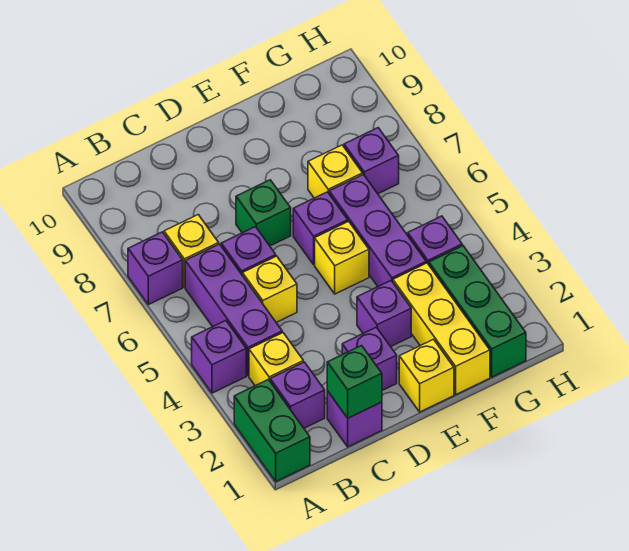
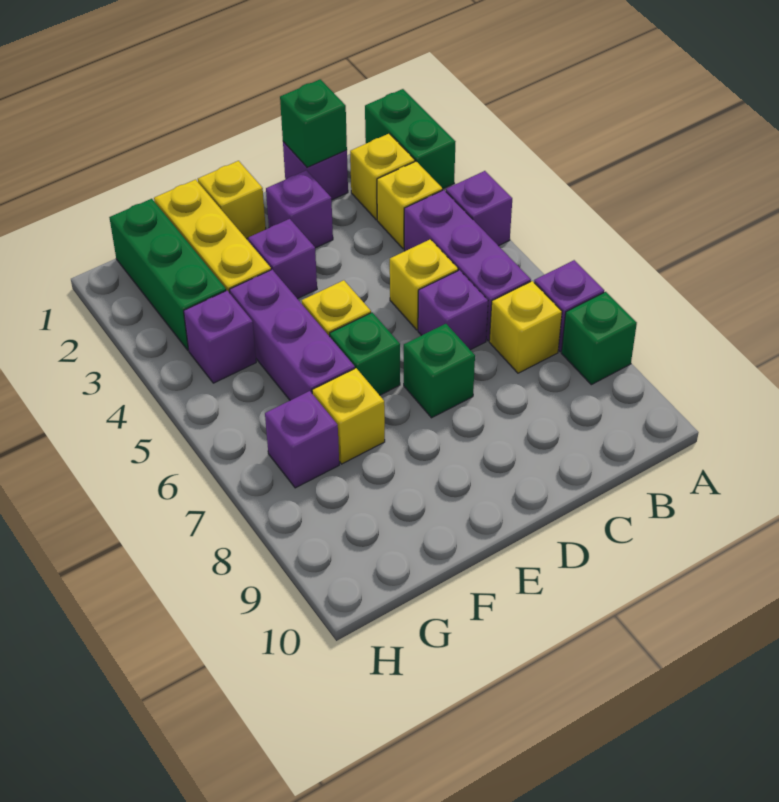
none -> green brick A8 level 1
purple brick B2 level 1 -> yellow brick B2 level 1
purple brick E6 level 1 -> green brick E6 level 1

